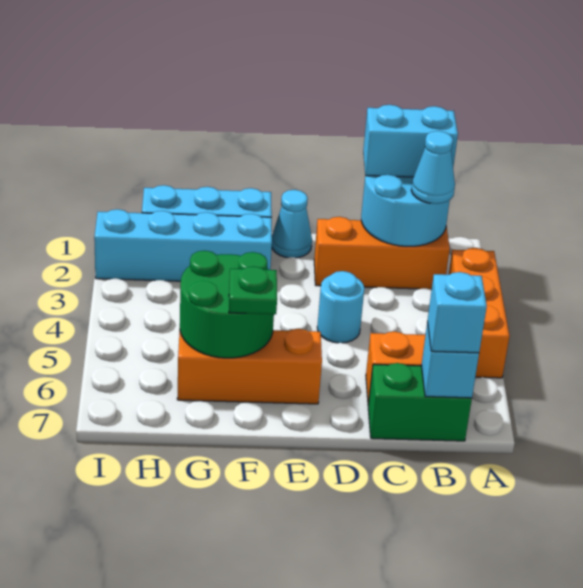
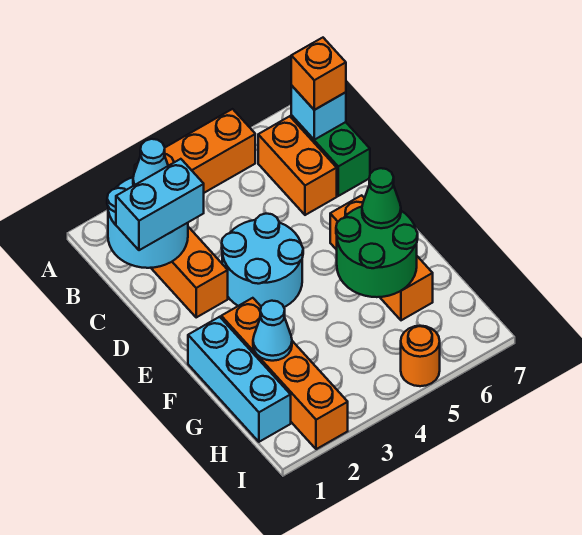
cyan brick B1:C1 level 3 -> cyan brick C1:C2 level 3
cyan brick B7 level 3 -> orange brick B7 level 3
cyan round brick D4 level 1 -> cyan round brick D3:E4 level 1
cyan cone E1 level 1 -> cyan cone G2 level 2
cyan brick F2:I2 level 1 -> orange brick F2:I2 level 1
green plate F6 level 3 -> green cone F6 level 3
none -> orange round brick I5 level 1

